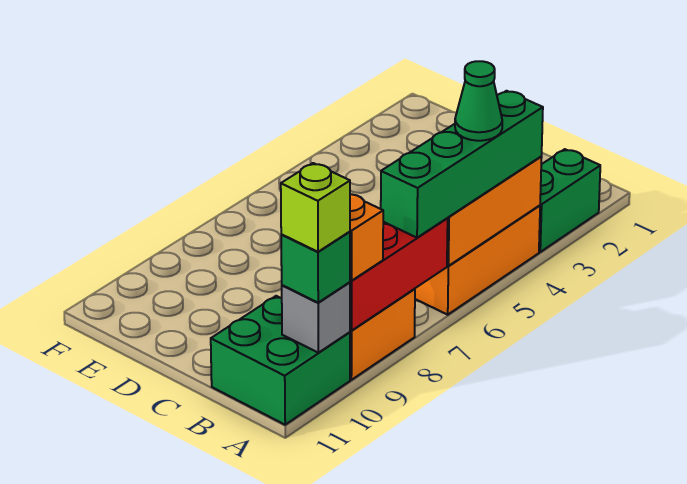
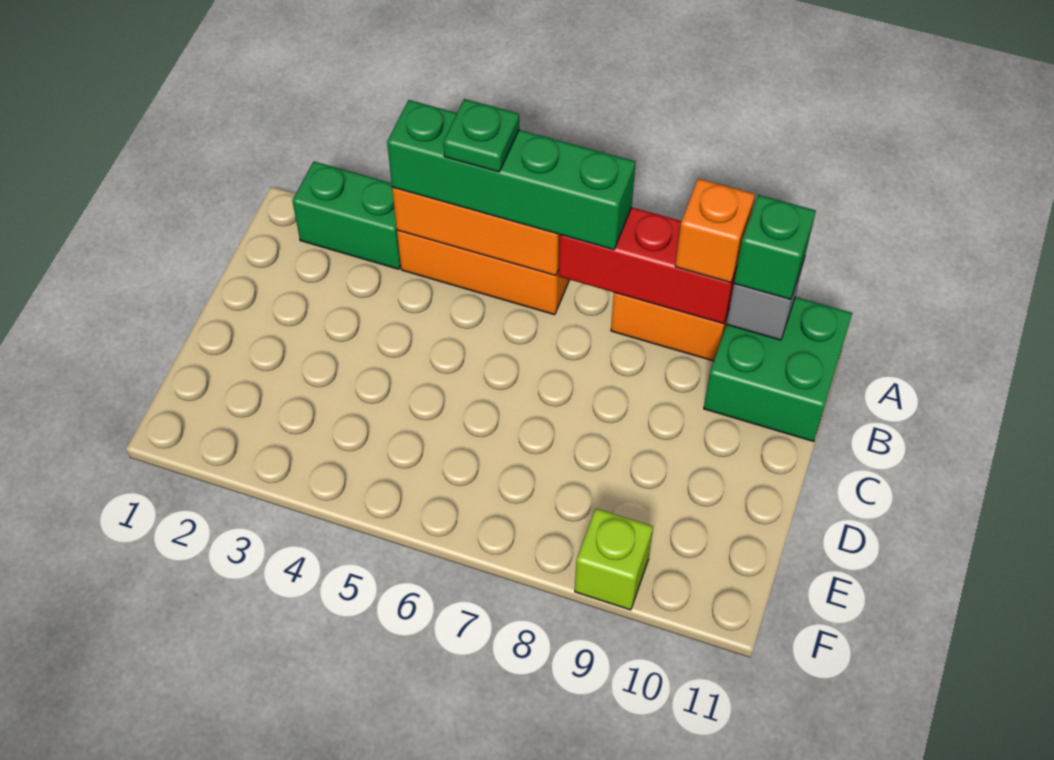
green cone A5 level 4 -> green plate A5 level 4
lime brick A10 level 4 -> lime brick F9 level 1

